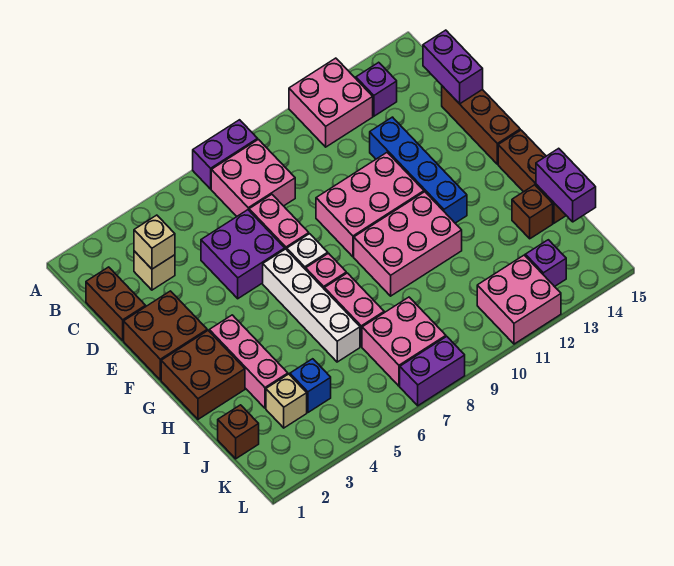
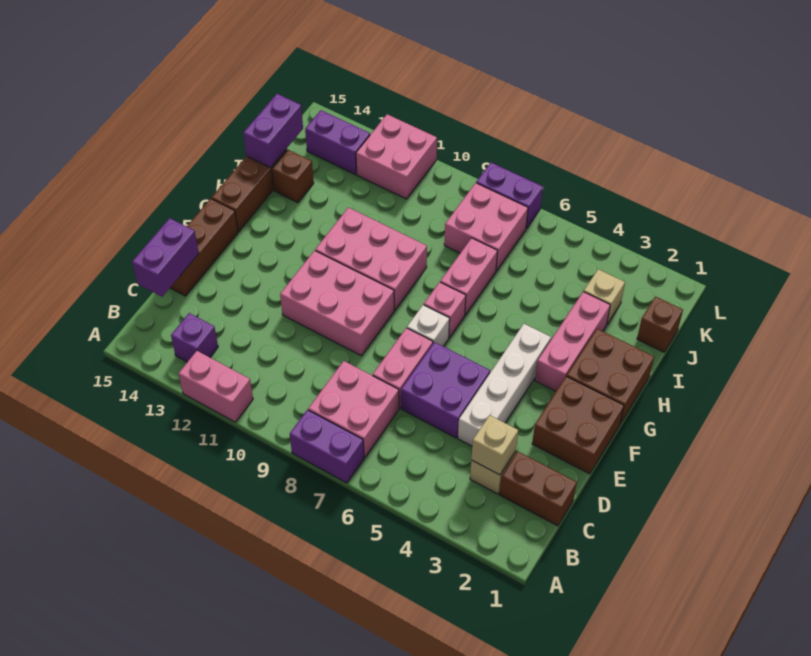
pink brick A11:B12 level 1 -> pink brick A11:A12 level 1
brown brick C1:D1 level 1 -> brown brick C1:C2 level 1
blue brick D12:G12 level 1 -> none
white brick F6:I6 level 1 -> white brick D4:G4 level 1
blue brick J4 level 1 -> none
purple brick K13 level 1 -> purple brick K13:K14 level 1

